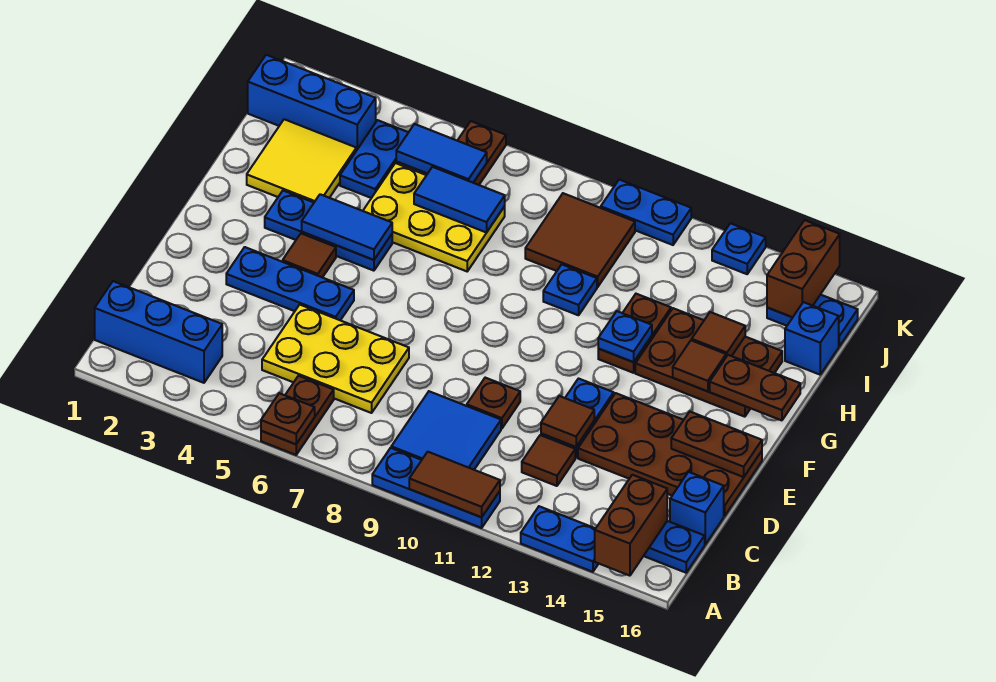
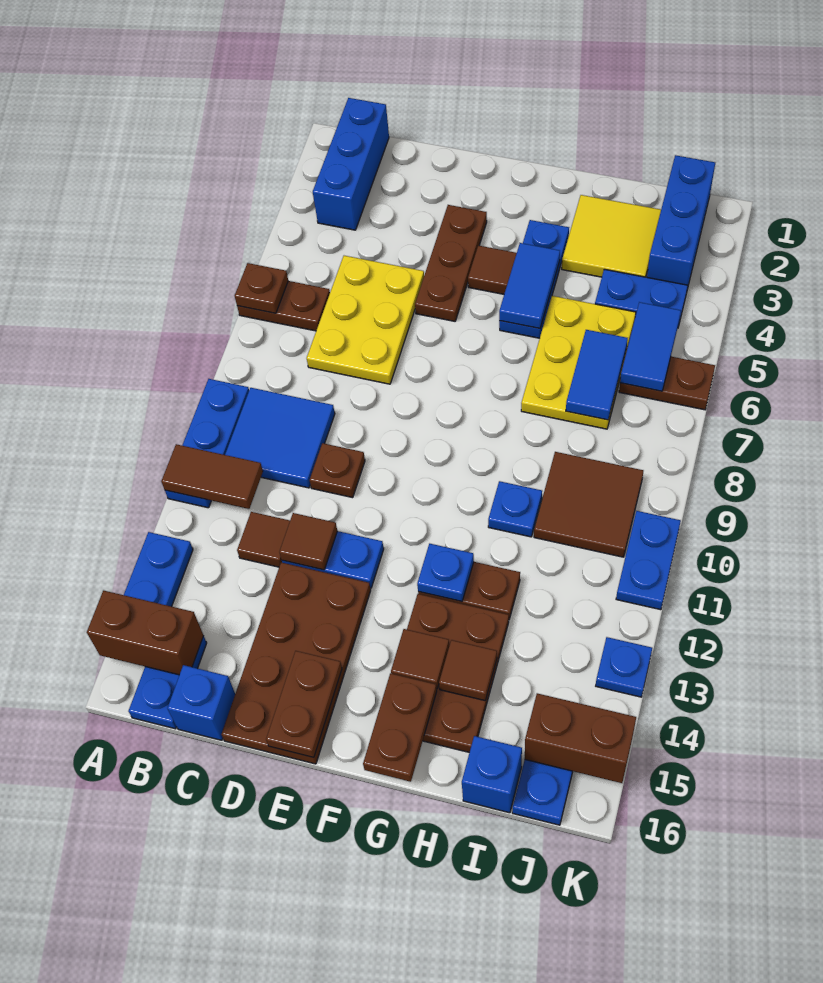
brown tile A10:A11 level 2 -> brown tile A11:B11 level 2
blue plate E3:E5 level 1 -> brown plate E3:E5 level 1

